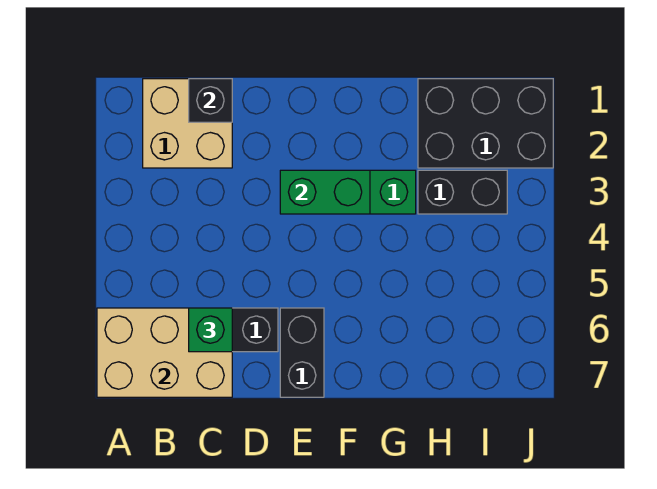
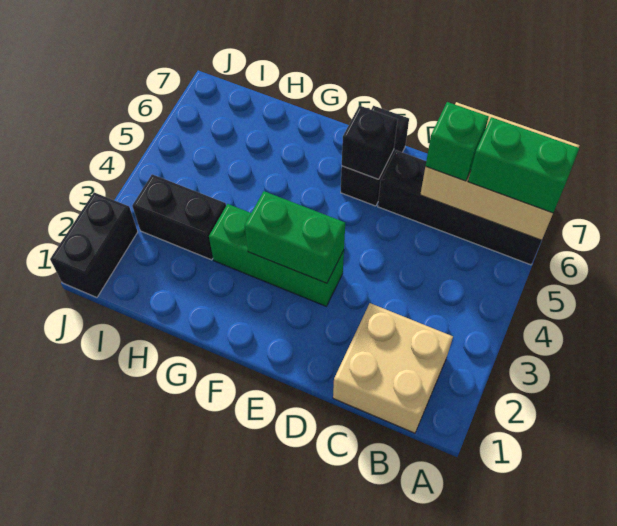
none -> green brick A6:B6 level 3
black brick C1 level 2 -> black brick E6 level 2
black brick H1:J2 level 1 -> black brick J1:J2 level 1

